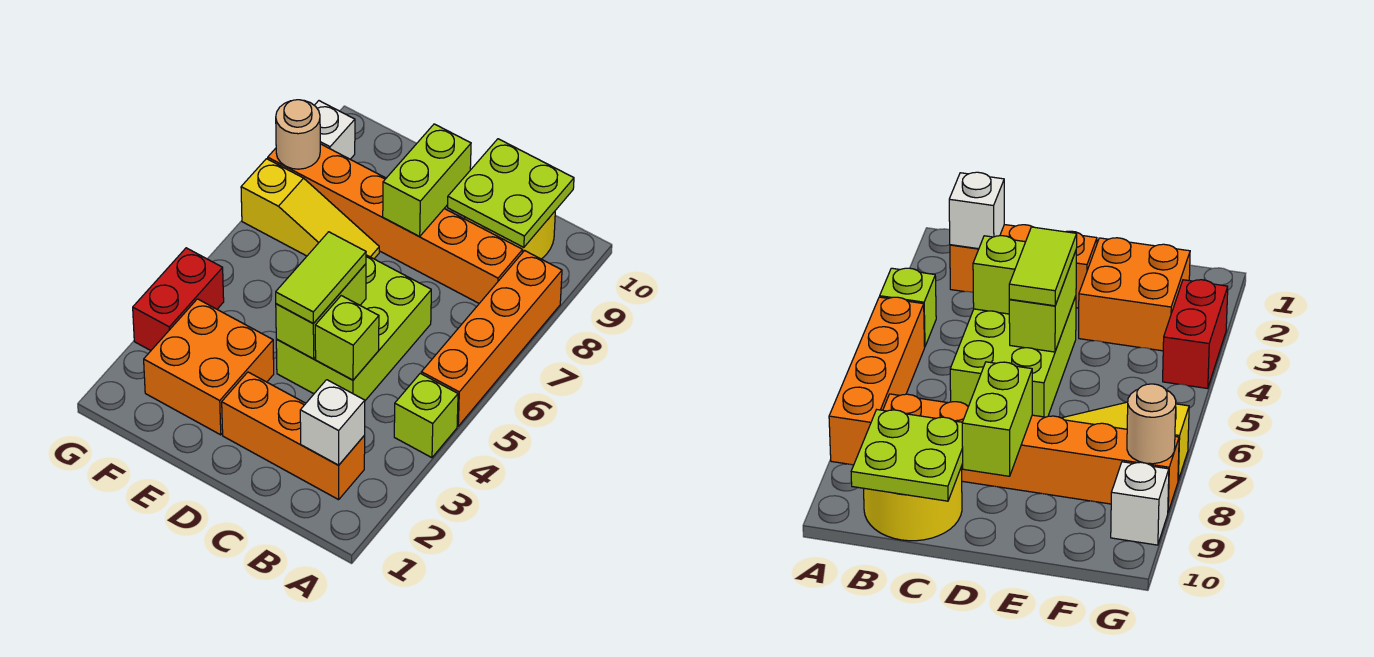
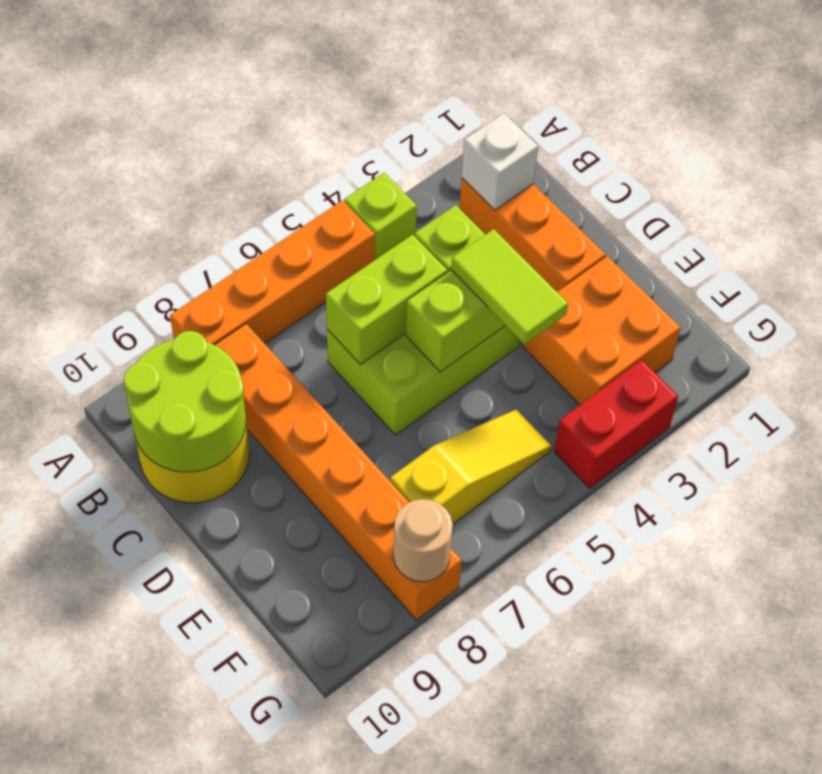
lime plate B9:C10 level 2 -> lime round brick B9:C10 level 2
lime tile D4:D5 level 3 -> lime tile D4:E4 level 3
lime brick D8:D9 level 2 -> lime brick C5:C6 level 2
yellow slope E7:G7 level 1 top G -> yellow slope F5:F7 level 1 top 7
white brick G9 level 1 -> none

